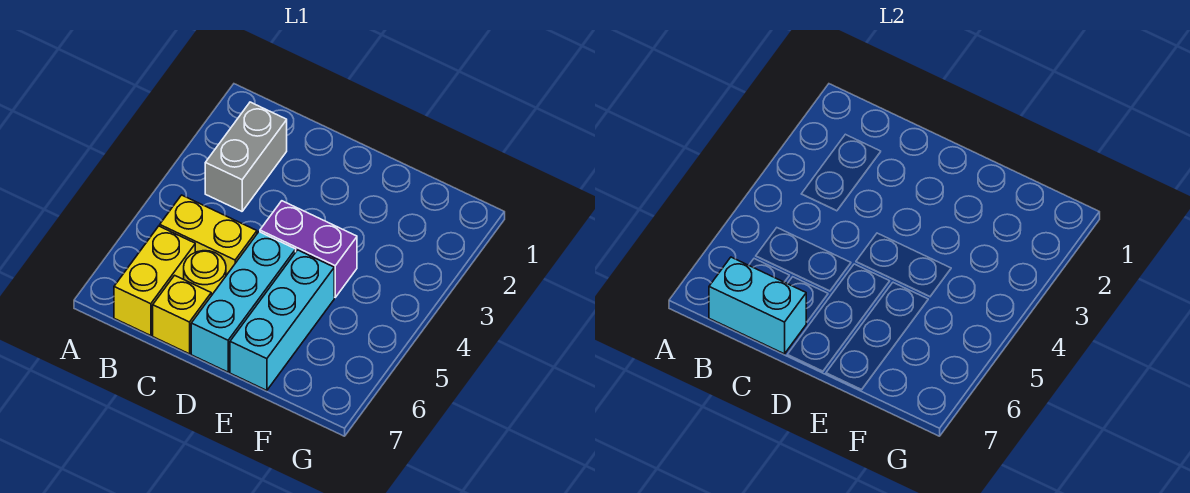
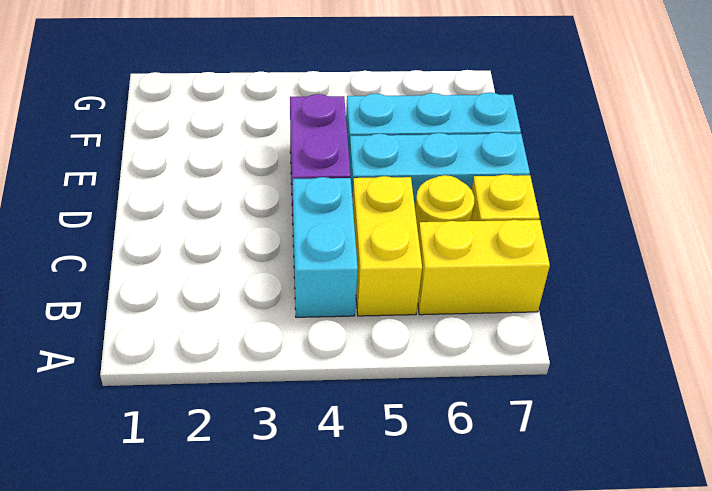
grey brick B2:B3 level 1 -> none
cyan brick B7:C7 level 2 -> cyan brick B4:C4 level 1

